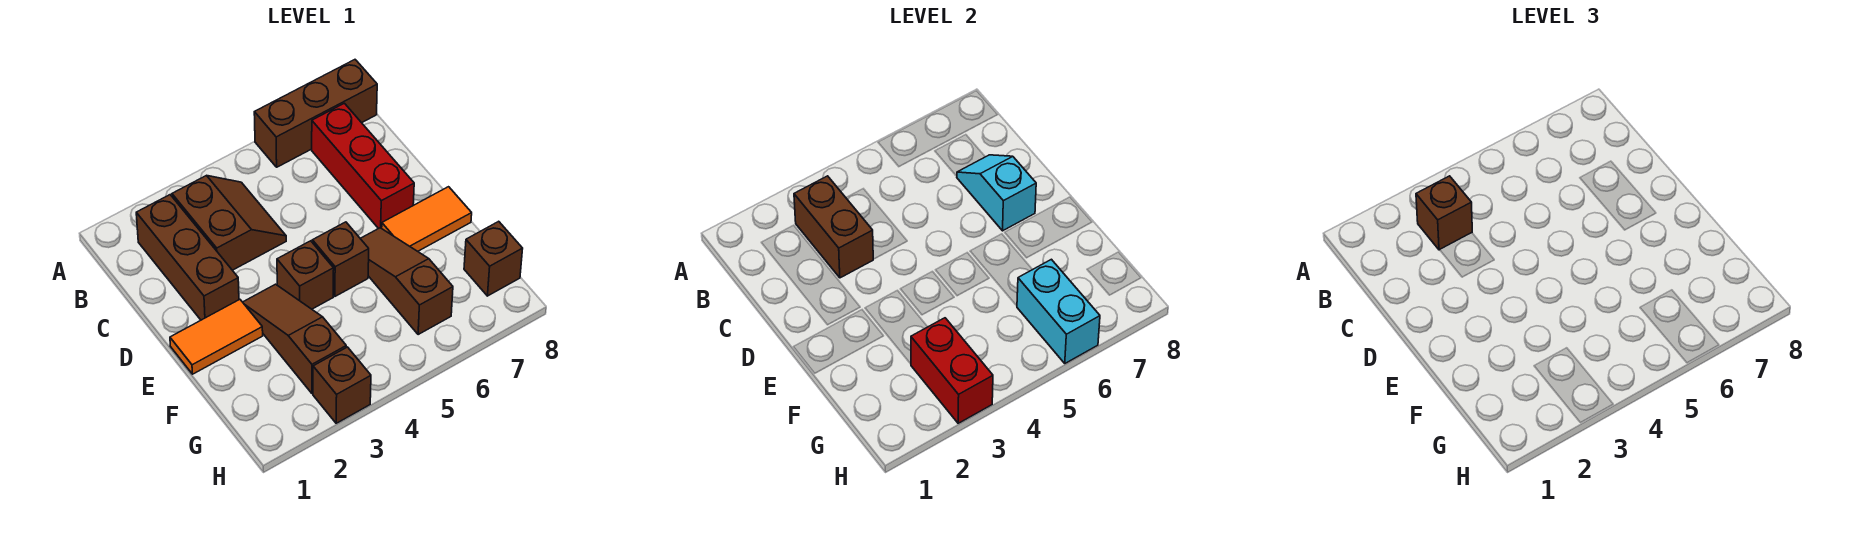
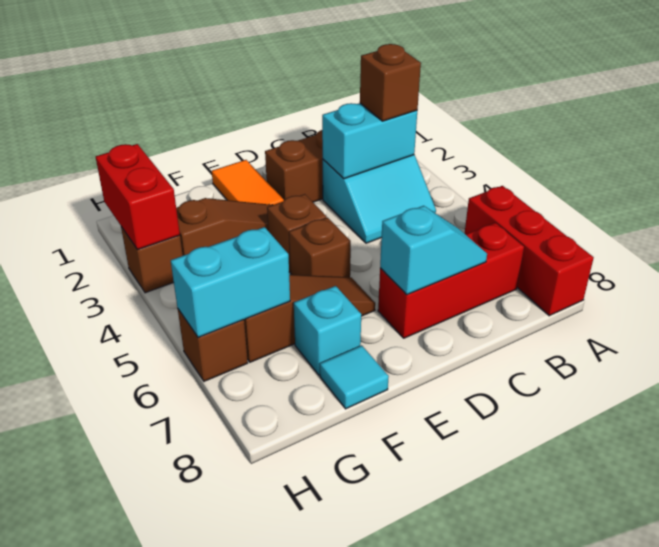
brown brick A6:A8 level 1 -> red brick A6:A8 level 1
brown slope B3:C4 level 1 top 3 -> cyan slope B3:C4 level 1 top 3
brown brick B3:C3 level 2 -> cyan brick B3:C3 level 2
orange tile E7:E8 level 1 -> none
none -> cyan brick F7 level 1
none -> cyan tile F8 level 1
red brick G3:H3 level 2 -> red brick H2:H3 level 2
brown brick G8 level 1 -> brown brick H6 level 1

